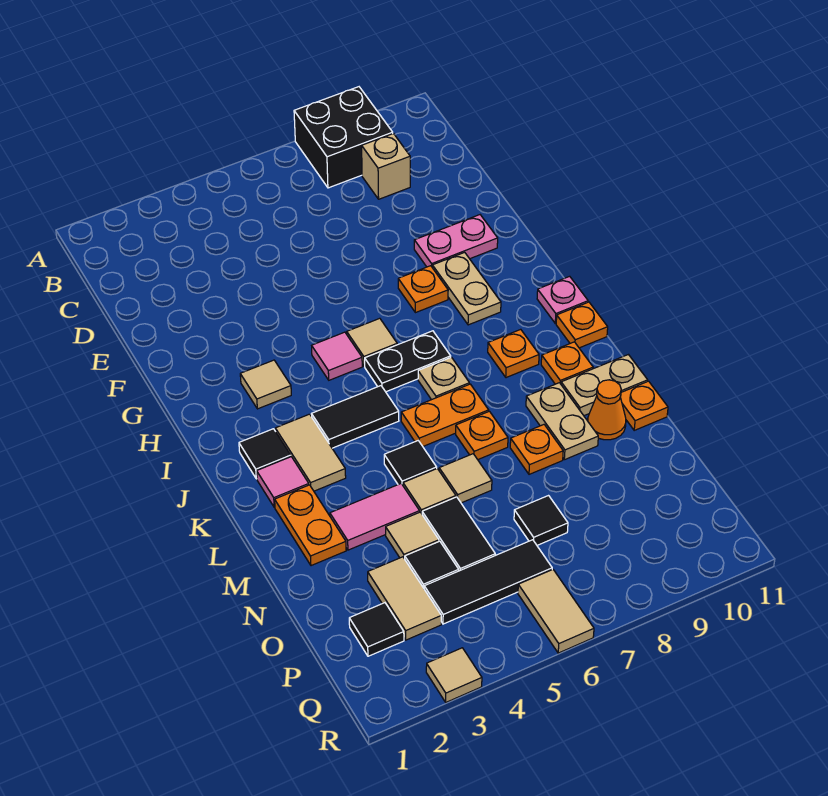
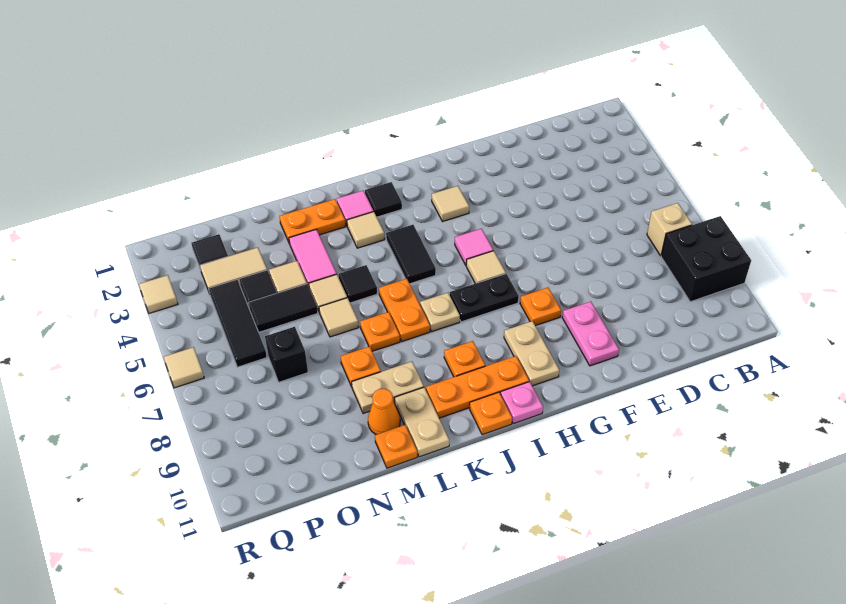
tan brick C9 level 1 -> tan brick B7 level 1
tan plate G9:H9 level 1 -> tan plate H9:H10 level 1
black plate I6:I7 level 1 -> black plate H7:I7 level 1
tan tile J3:K3 level 1 -> tan tile K3 level 1
orange plate K10 level 1 -> orange plate I10:K10 level 1
black tile O7 level 1 -> black brick O7 level 1
tan tile Q6:R6 level 1 -> tan tile R6 level 1

